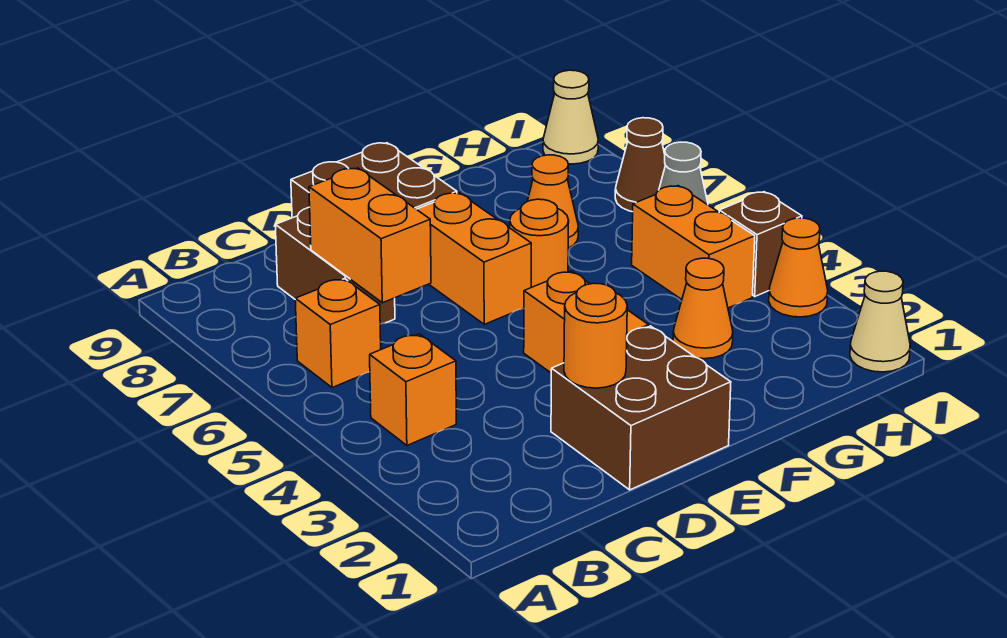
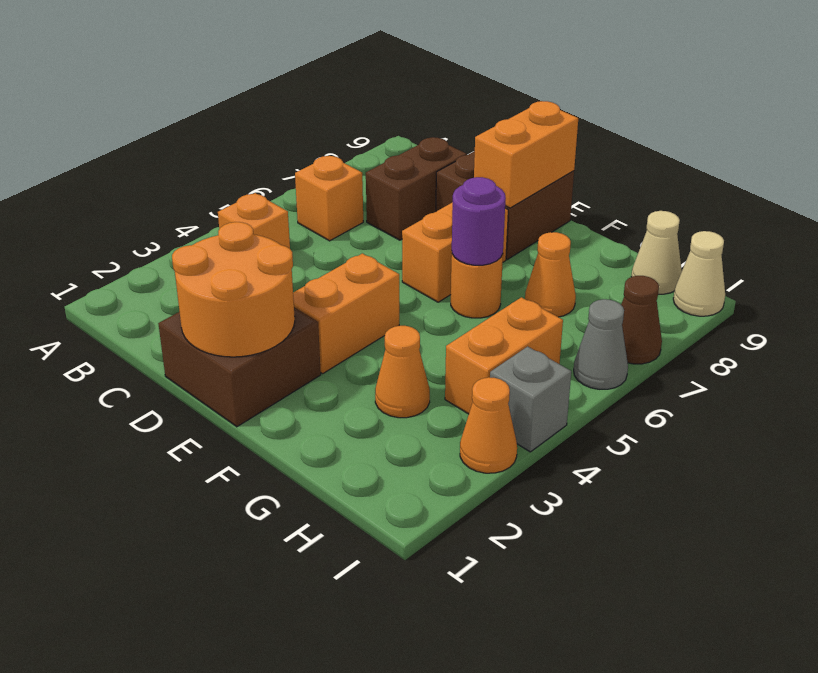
orange brick C6:C7 level 2 -> orange brick E8:E9 level 2
orange round brick D2 level 2 -> orange round brick D1:E2 level 2
none -> purple round brick F6 level 2
tan cone I1 level 1 -> tan cone H9 level 1
brown brick I4 level 1 -> grey brick I4 level 1

